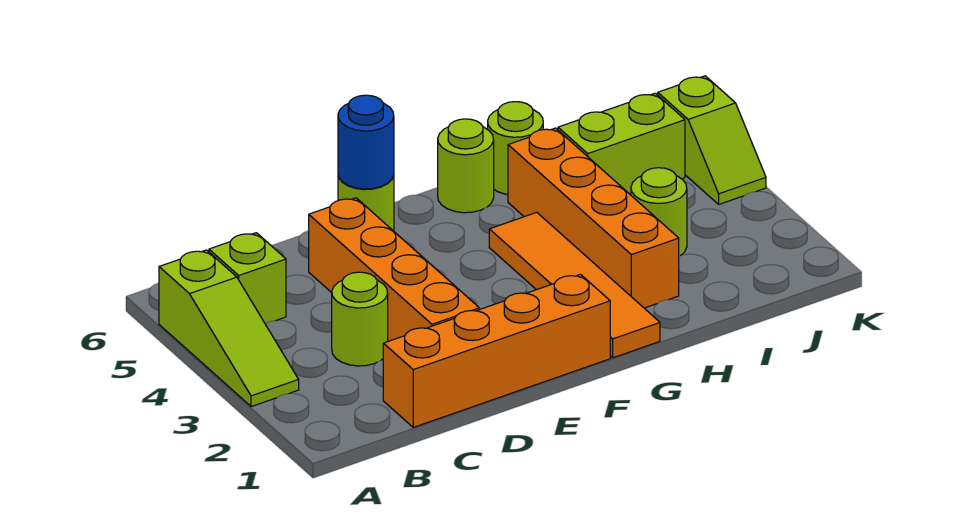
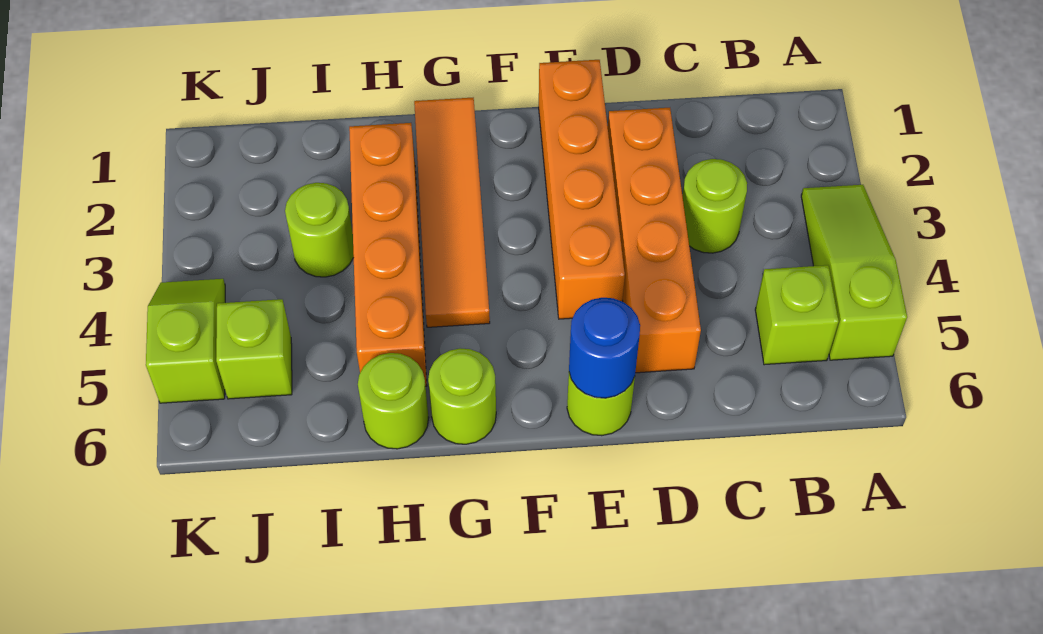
orange brick C1:F1 level 1 -> orange brick E1:E4 level 1
lime brick I5:J5 level 1 -> lime brick J5 level 1

